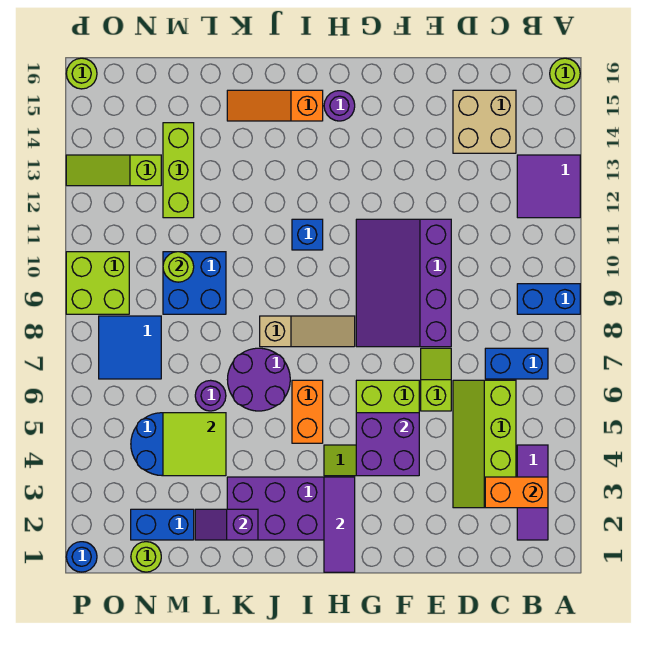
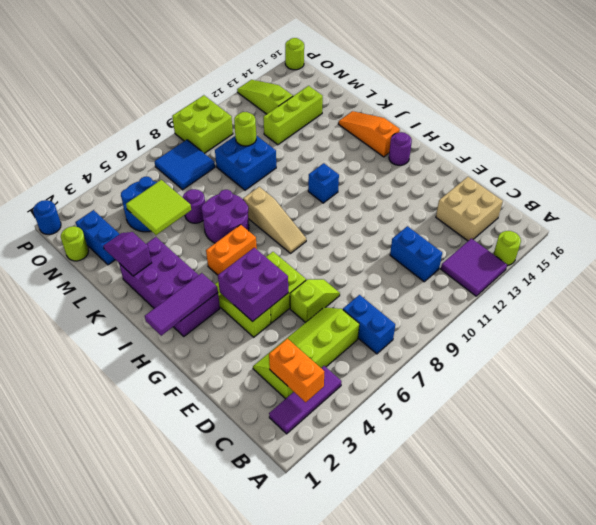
blue brick A9:B9 level 1 -> blue brick C11:D11 level 1
lime round brick A16 level 1 -> lime round brick A14 level 1
purple slope E8:G11 level 1 top E -> none

